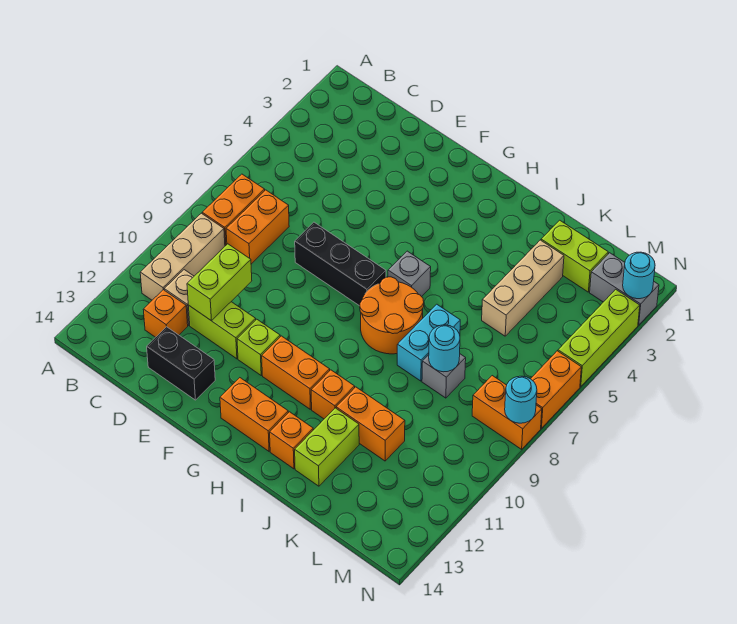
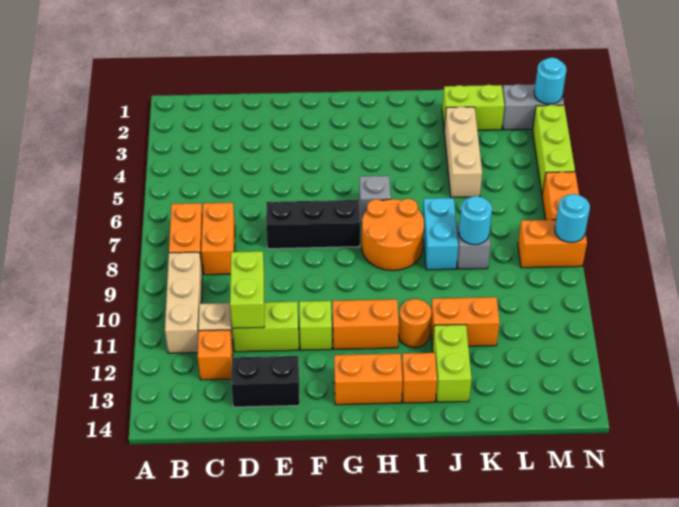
orange brick I11 level 1 -> orange round brick I11 level 1

